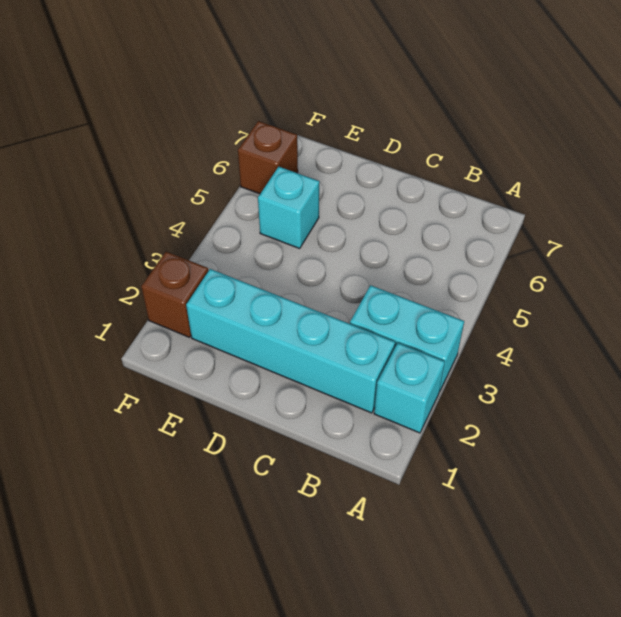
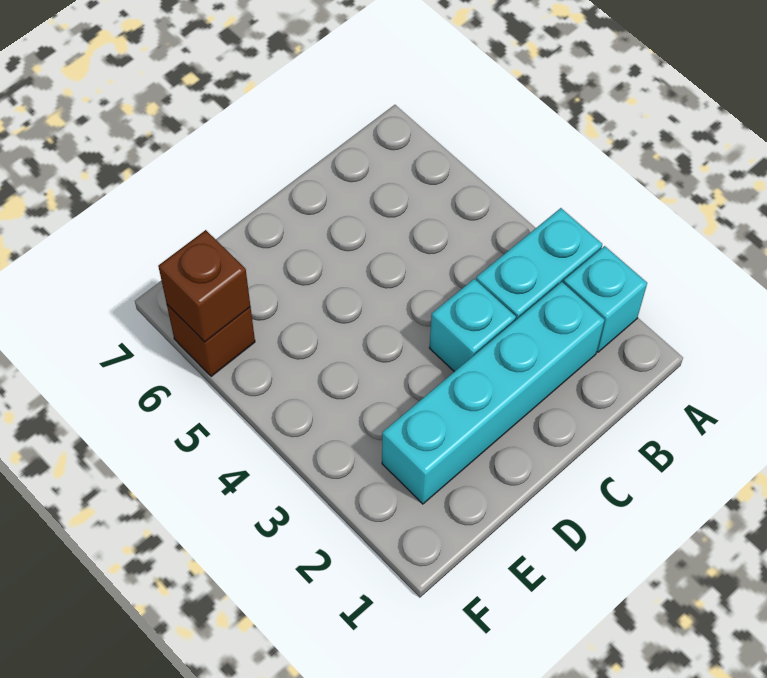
cyan brick E5 level 1 -> cyan brick C3 level 1
brown brick F2 level 1 -> brown brick F6 level 2

